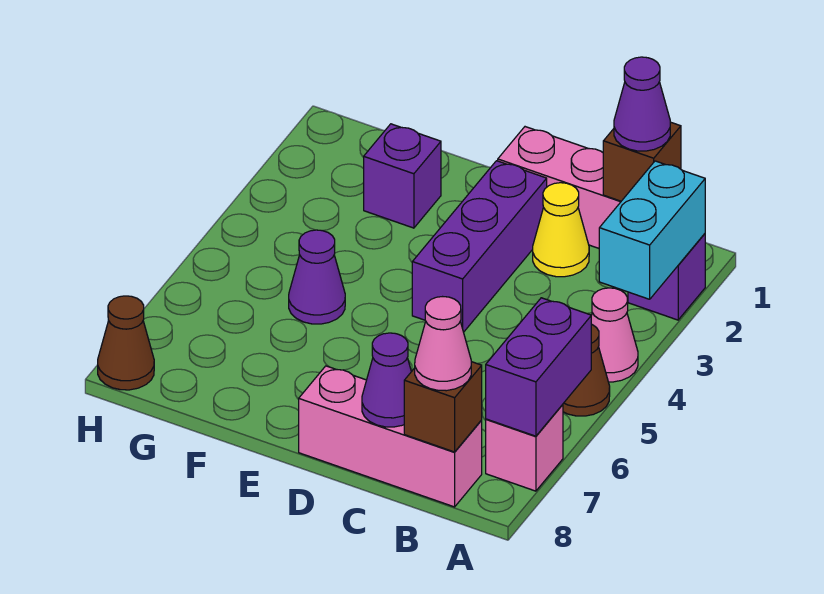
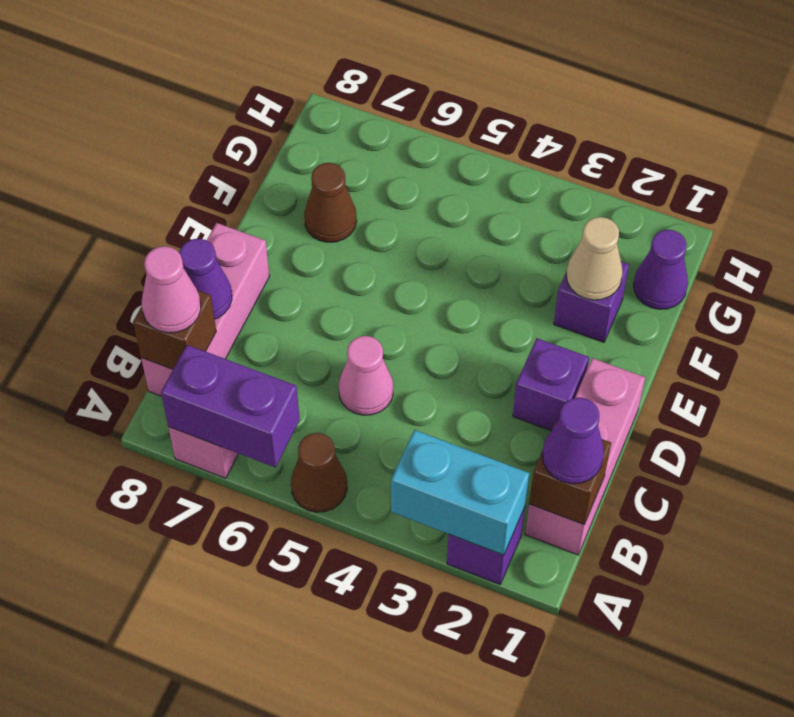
pink cone A4 level 1 -> pink cone C5 level 1
yellow cone C2 level 1 -> none
purple brick D2:D4 level 1 -> purple brick D2 level 1
none -> tan cone F2 level 2
purple cone F5 level 1 -> purple cone G1 level 1
brown cone H8 level 1 -> brown cone F7 level 1

